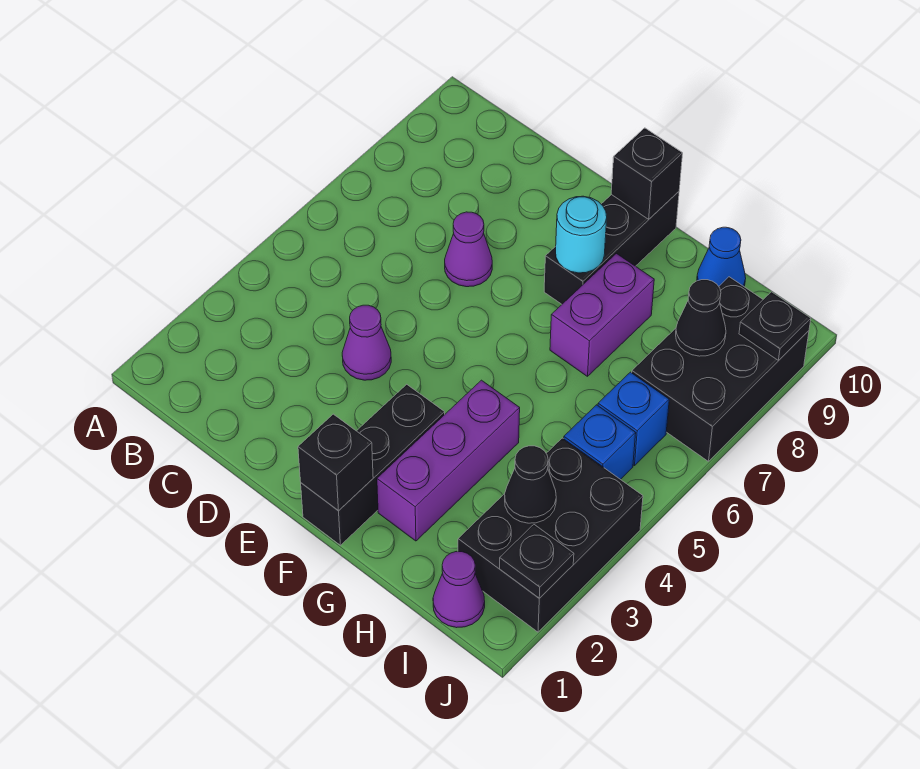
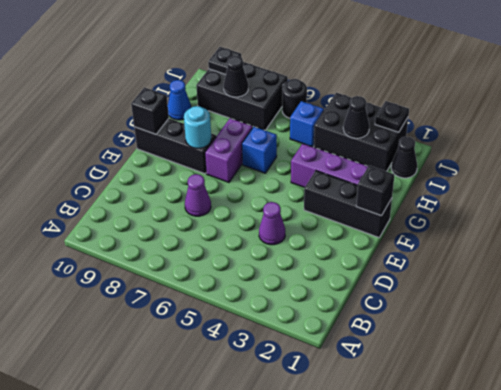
purple brick G7:G8 level 1 -> purple brick F7:G7 level 1
purple cone I1 level 1 -> black cone I1 level 1
blue brick I6 level 1 -> blue brick G6 level 1
none -> black round brick J6 level 1

